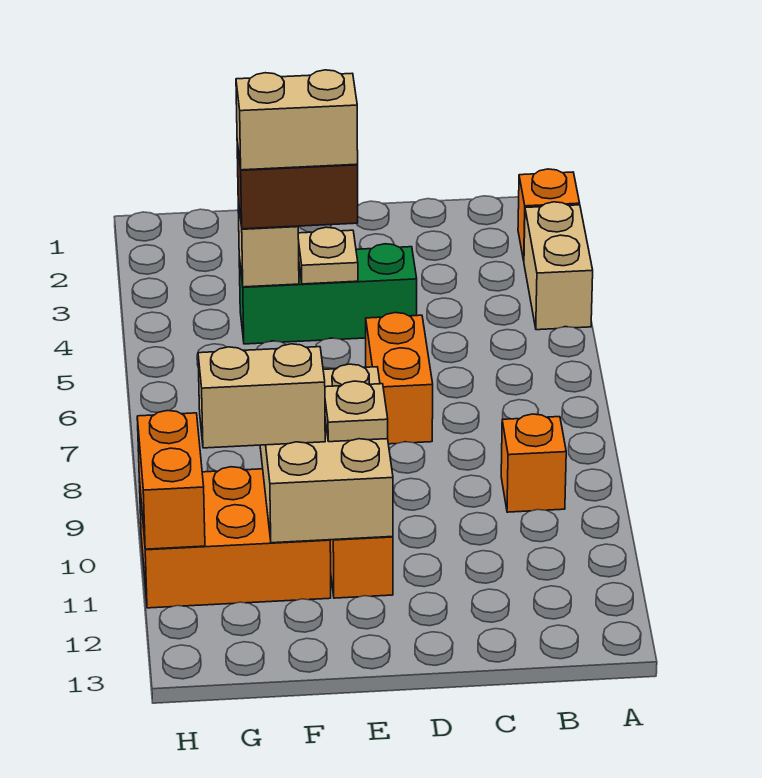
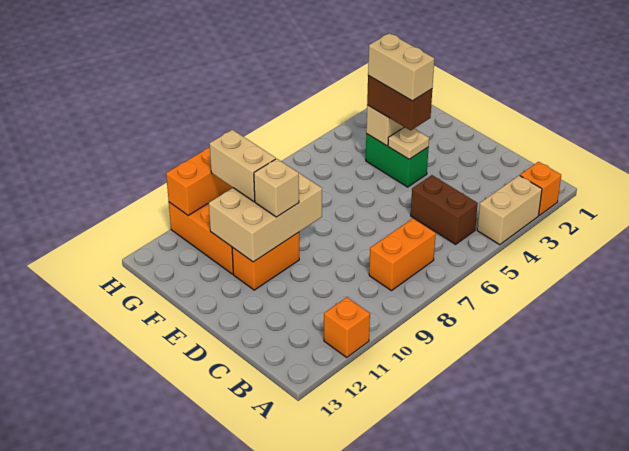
none -> brown brick B5:C5 level 1
orange brick B9 level 1 -> orange brick A11 level 1
green brick D4:F4 level 1 -> green brick E4:F4 level 1
orange brick D6:D7 level 1 -> orange brick B7:B8 level 1
tan plate E10 level 3 -> tan brick E10 level 3

